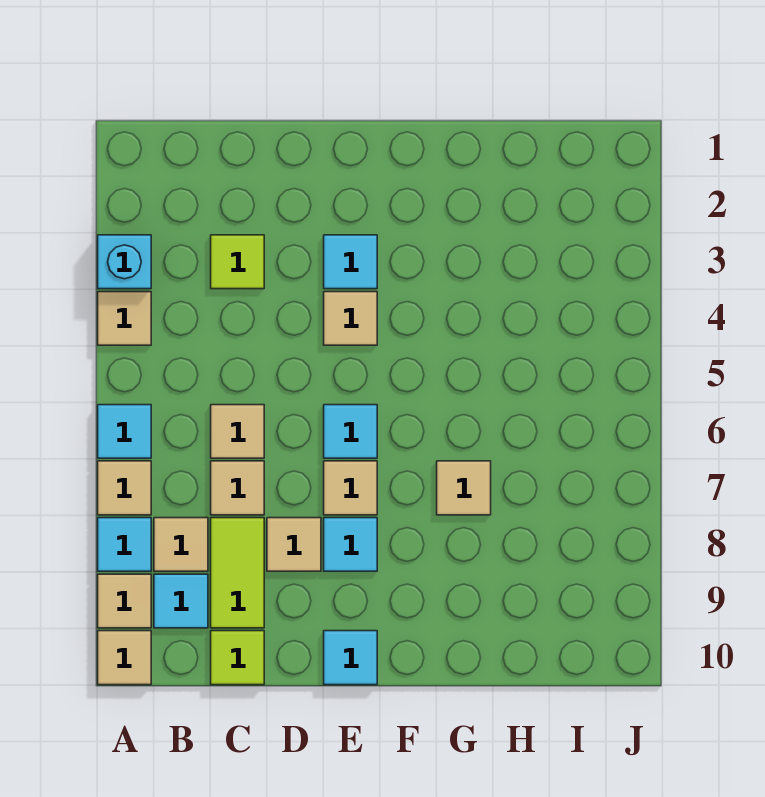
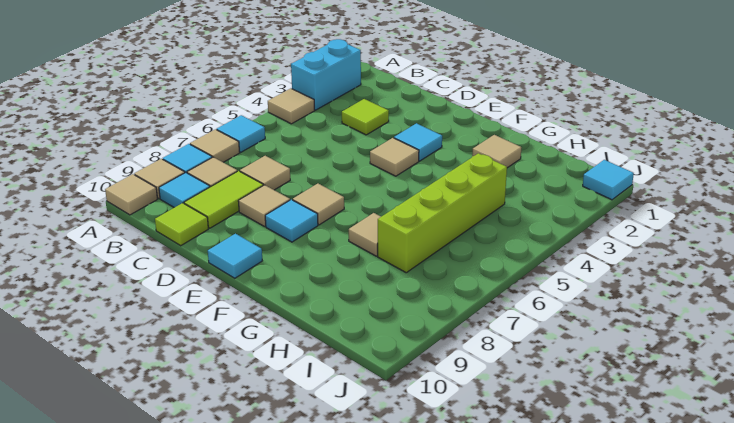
cyan brick A3 level 1 -> cyan brick A2:A3 level 1
tan tile C6 level 1 -> tan tile G2 level 1
cyan tile E6 level 1 -> cyan tile J1 level 1
none -> lime brick H4:H7 level 1

